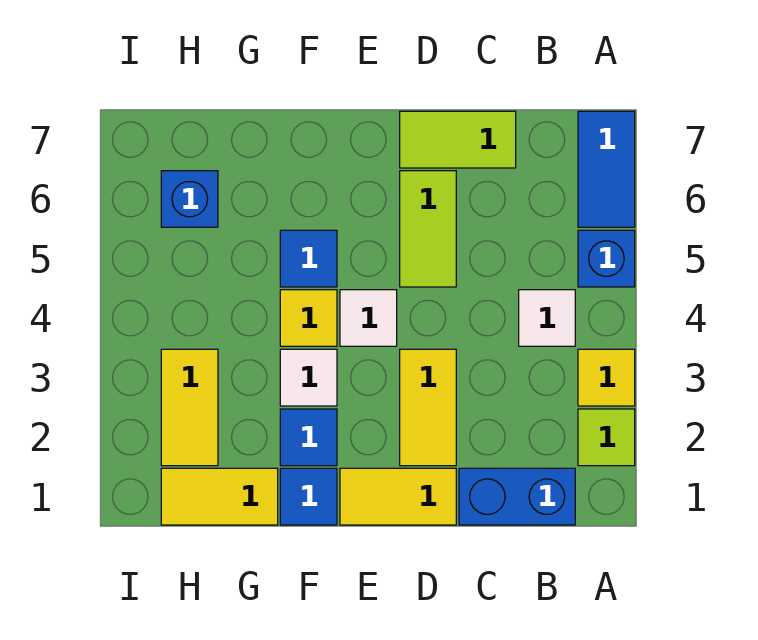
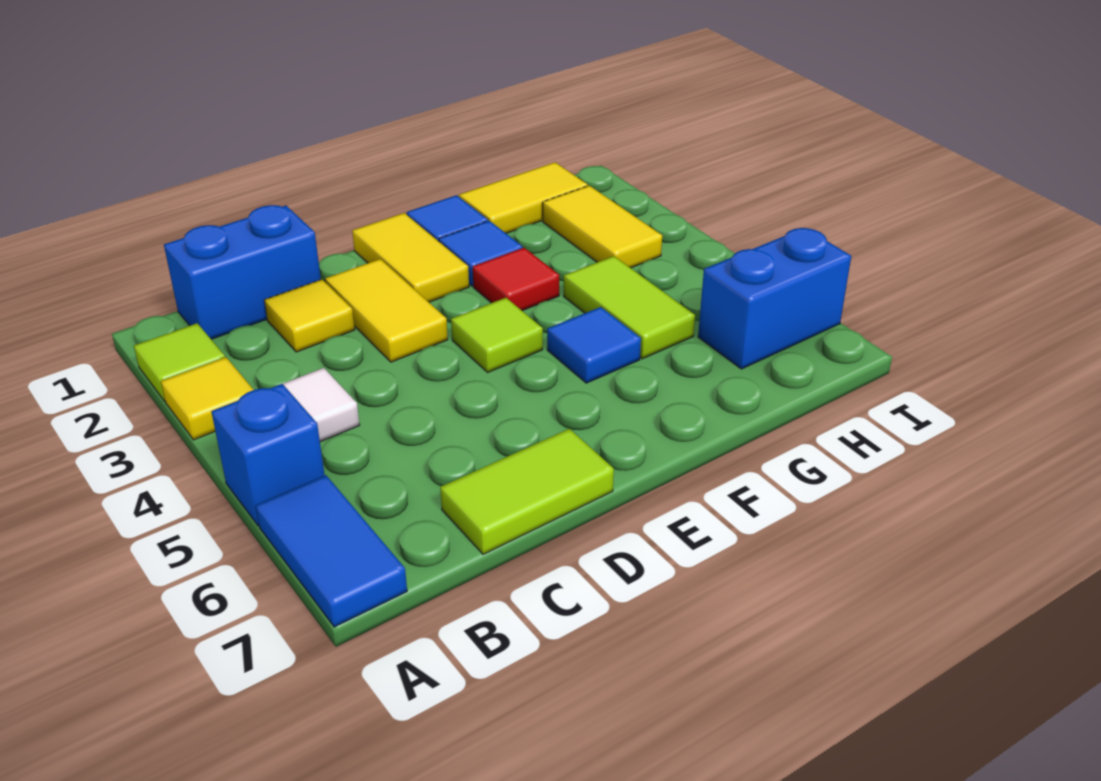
yellow tile D1:E1 level 1 -> yellow tile E1:E2 level 1
lime tile D5:D6 level 1 -> lime tile G4:G5 level 1
white tile E4 level 1 -> lime tile E4 level 1
white tile F3 level 1 -> red tile F3 level 1
yellow tile F4 level 1 -> yellow tile C2 level 1
blue brick H6 level 1 -> blue brick H6:I6 level 1

